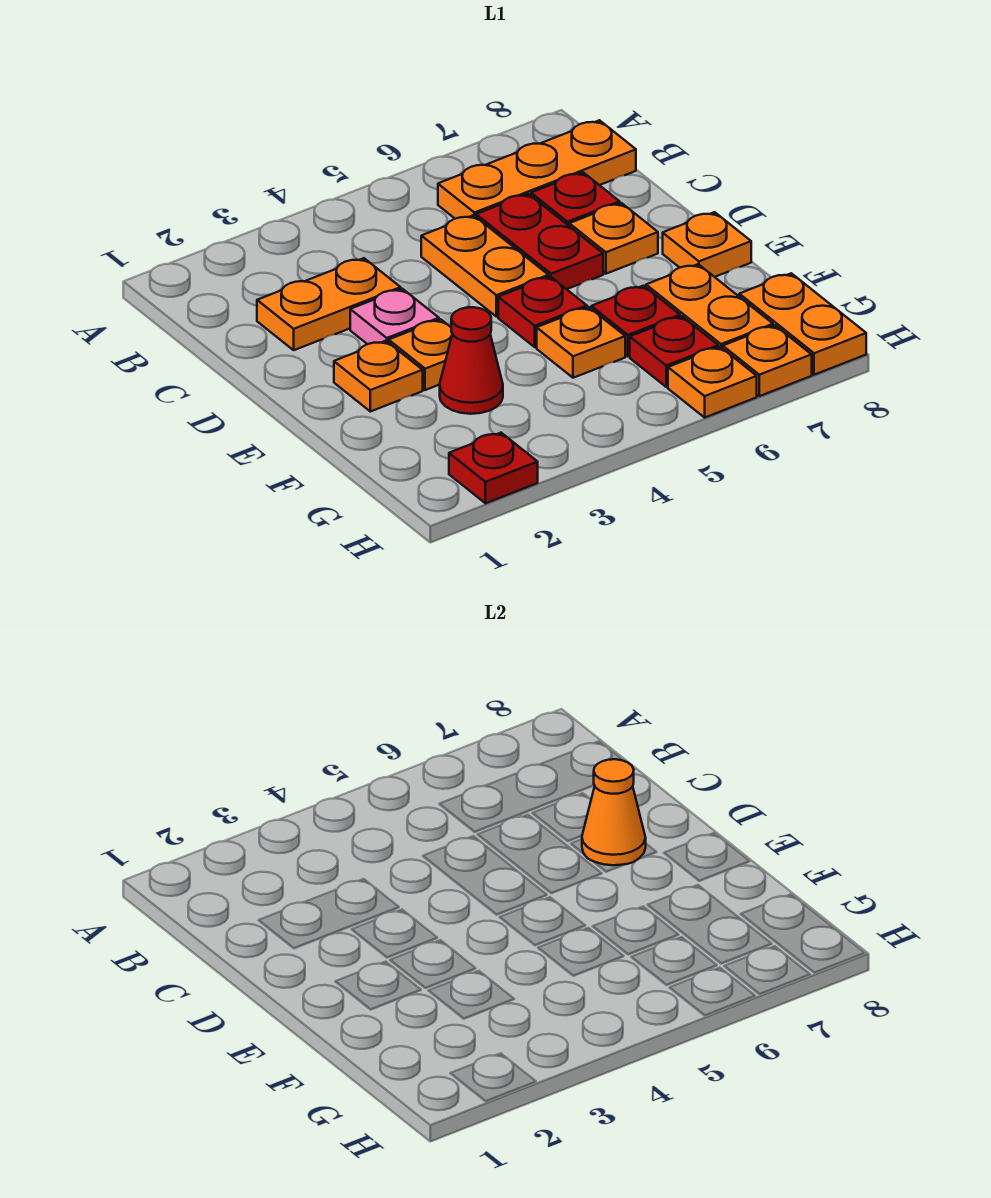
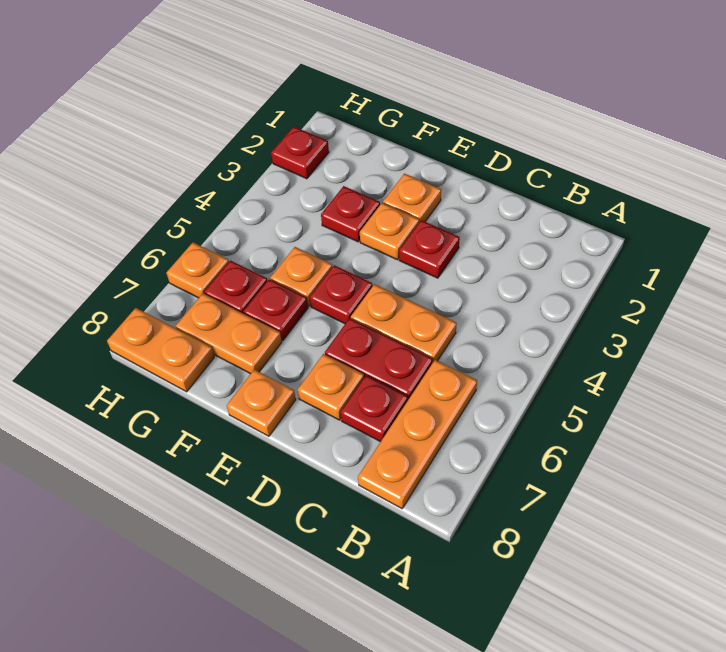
orange plate C2:C3 level 1 -> none
pink plate D3 level 1 -> red plate D3 level 1
orange cone D7 level 2 -> none
red cone F3 level 1 -> red plate F3 level 1
orange plate H7 level 1 -> none

